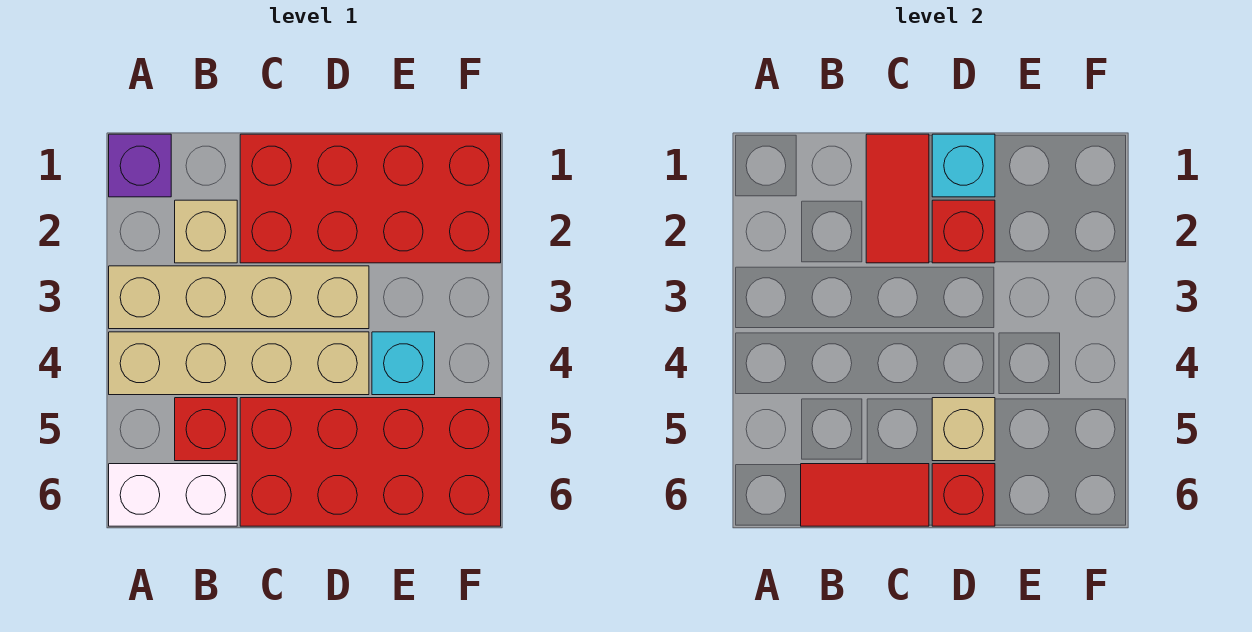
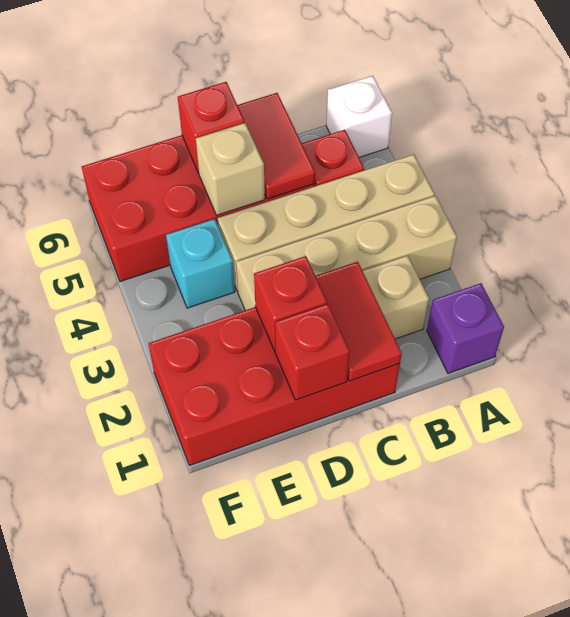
white brick A6:B6 level 1 -> white brick A6 level 1
red tile B6:C6 level 2 -> red tile C5:C6 level 2
cyan brick D1 level 2 -> red brick D1 level 2

